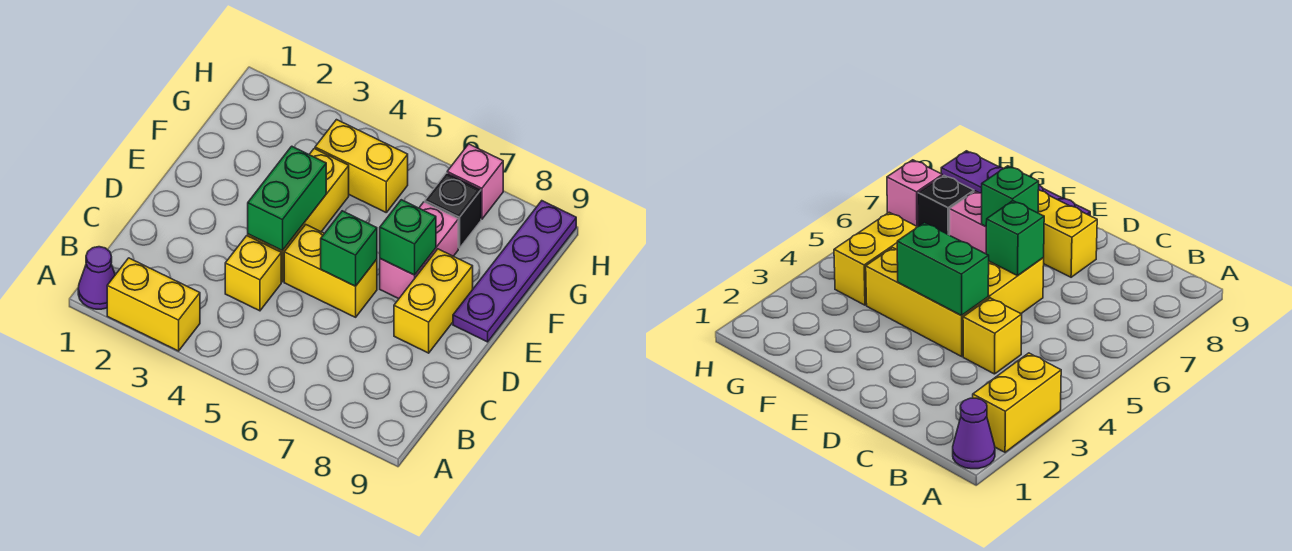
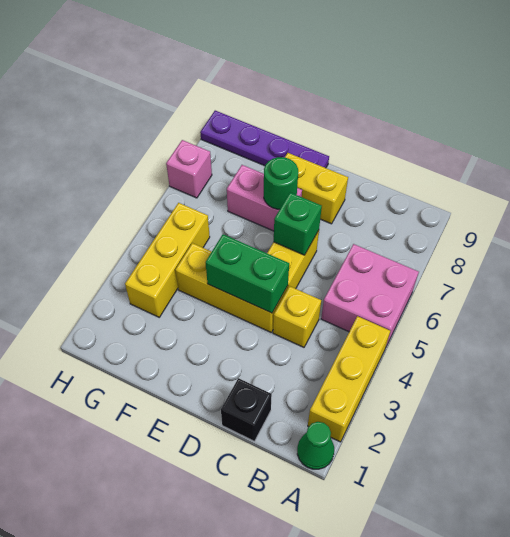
purple cone A1 level 1 -> green cone A1 level 1
yellow brick A2:A3 level 1 -> yellow brick A2:A4 level 1
none -> pink brick A5:B6 level 1
green brick E7 level 2 -> green round brick E7 level 2
yellow brick G4:G5 level 1 -> yellow brick G3:G5 level 1
black brick G7 level 1 -> black brick C1 level 1

